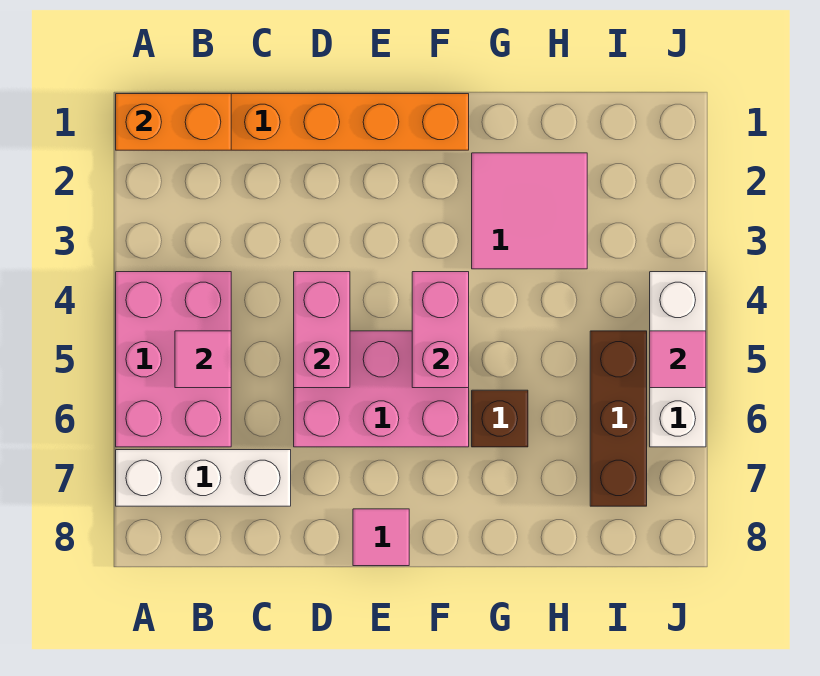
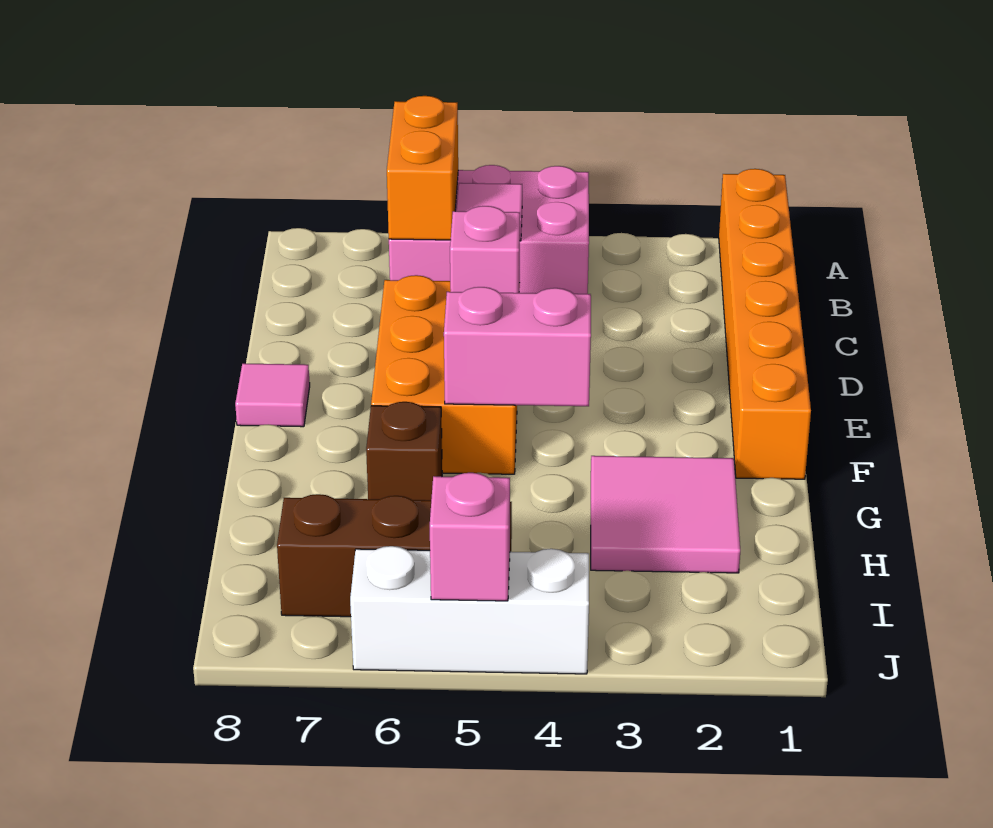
orange brick A1:B1 level 2 -> orange brick A6:B6 level 2
white brick A7:C7 level 1 -> none
pink brick D4:D5 level 2 -> pink brick D5 level 2
pink brick D5:F6 level 1 -> orange brick D5:F6 level 1
pink tile J5 level 2 -> pink brick J5 level 2

